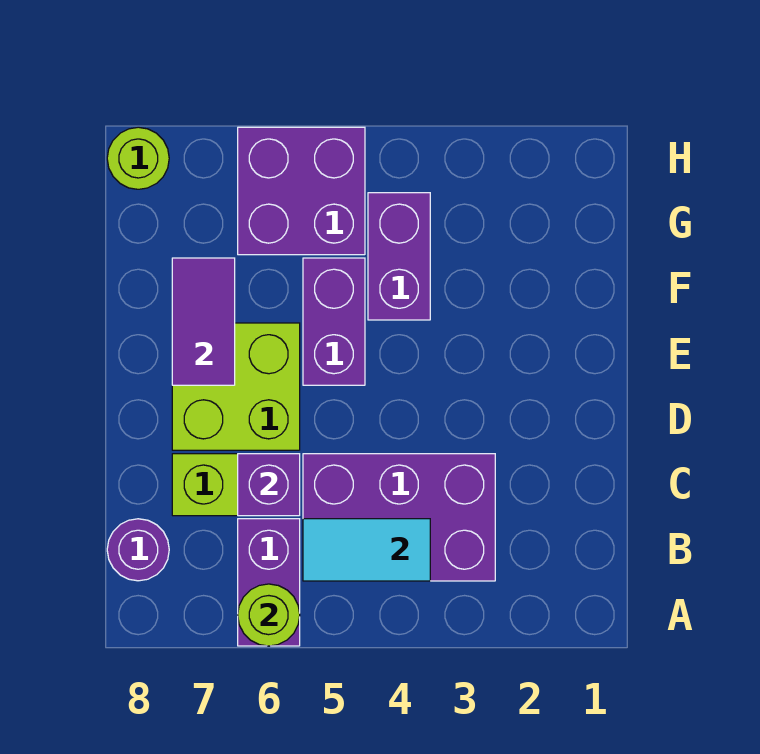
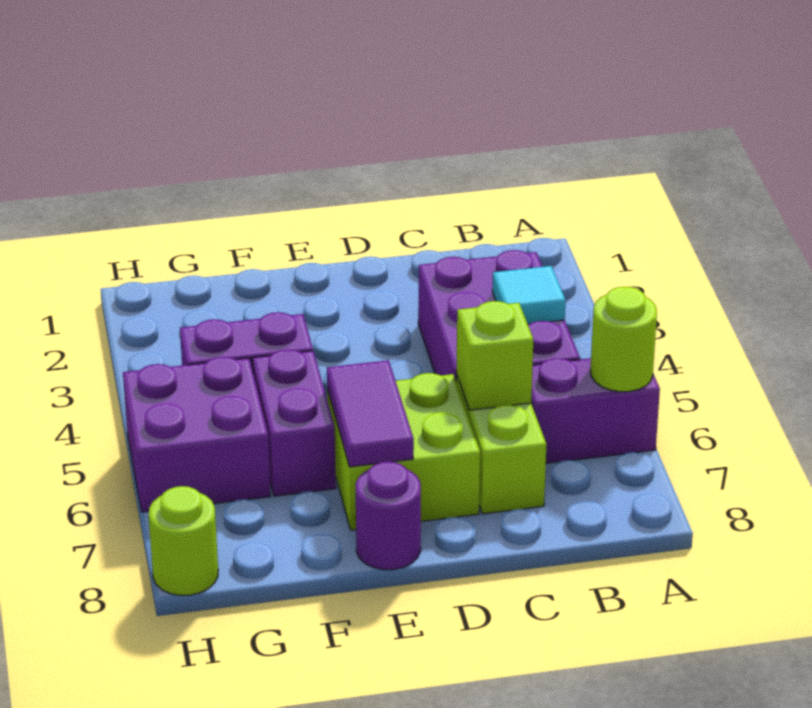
cyan tile B4:B5 level 2 -> cyan tile B4 level 2
purple round brick B8 level 1 -> purple round brick E8 level 1
purple brick C6 level 2 -> lime brick C6 level 2
purple brick E5:F5 level 1 -> purple brick F5:F6 level 1
purple tile E7:F7 level 2 -> purple tile E6:E7 level 2

